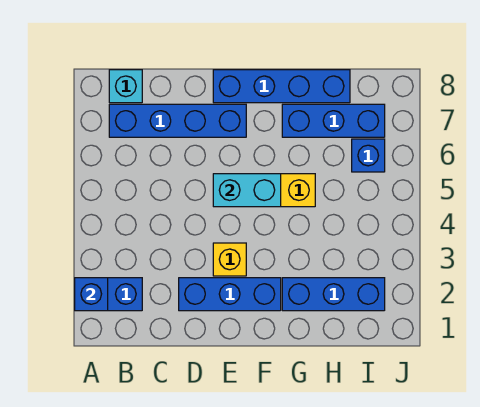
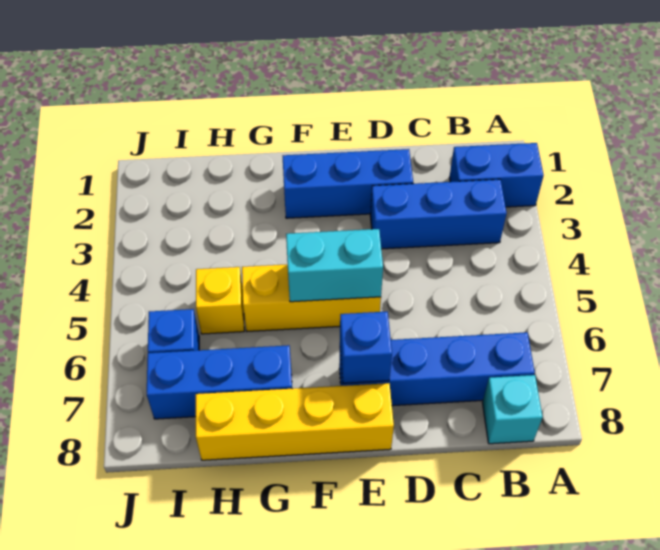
blue brick A2 level 2 -> blue brick E7 level 2
yellow brick E3 level 1 -> yellow brick H5 level 1
blue brick E8:H8 level 1 -> yellow brick E8:H8 level 1
blue brick G2:I2 level 1 -> blue brick B3:D3 level 1

